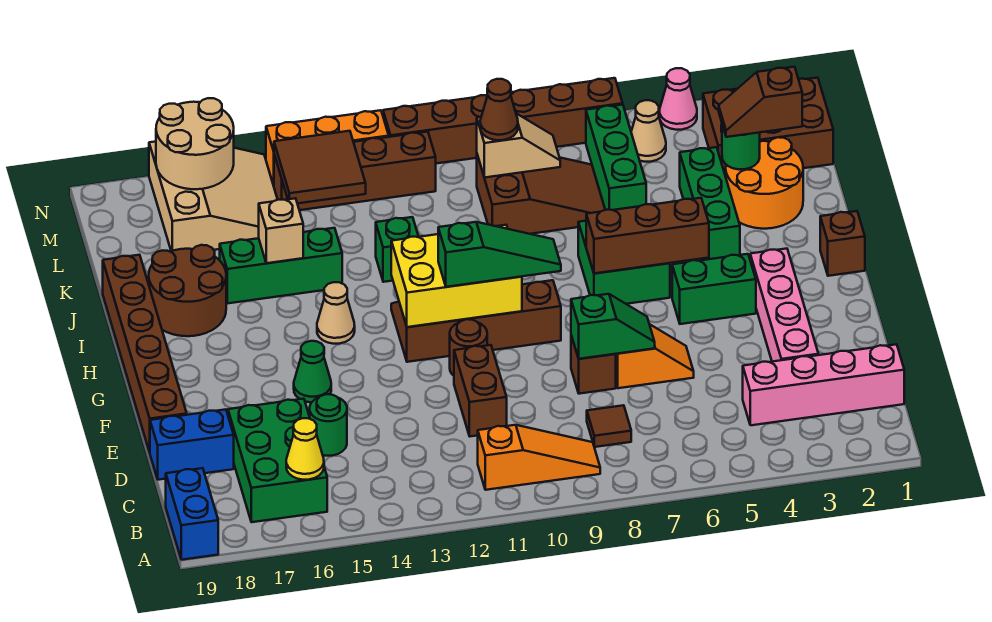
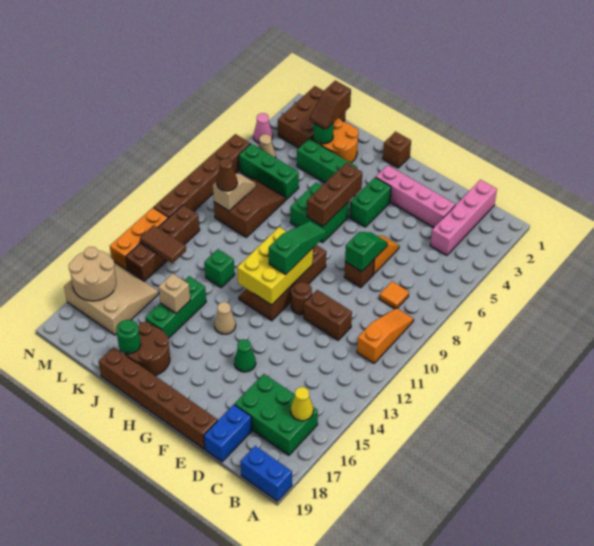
brown tile C8 level 1 -> orange tile C8 level 1
green round brick D15 level 1 -> green round brick J18 level 2
brown tile L13:M14 level 2 -> brown tile L13:M13 level 2

